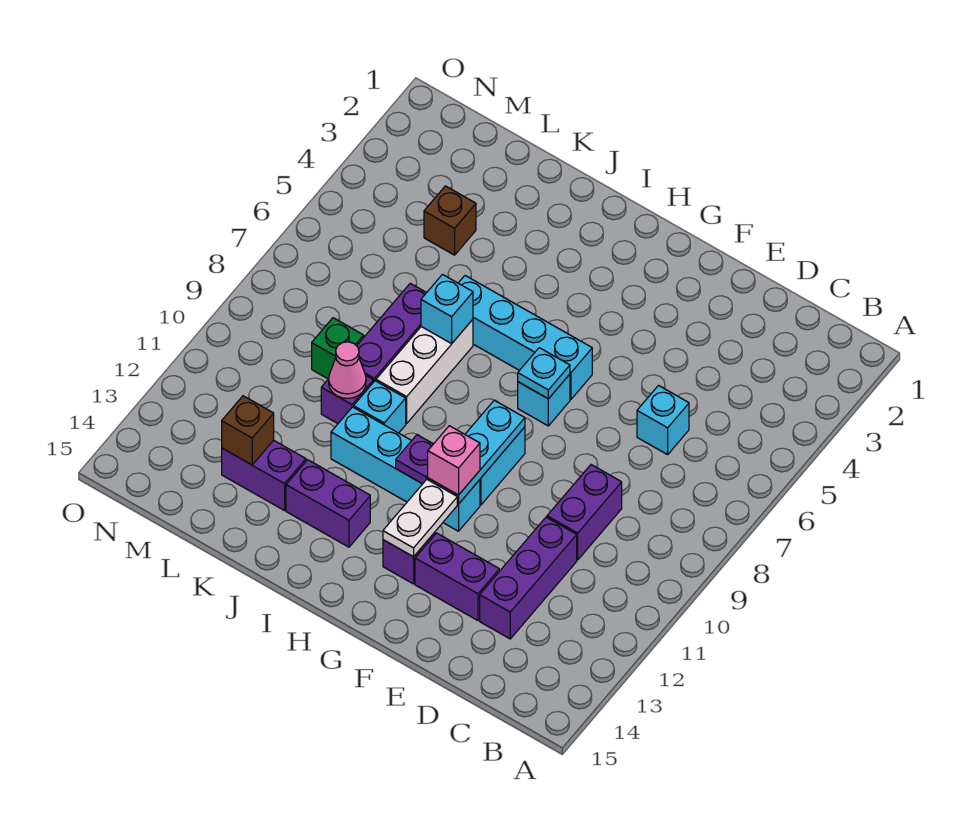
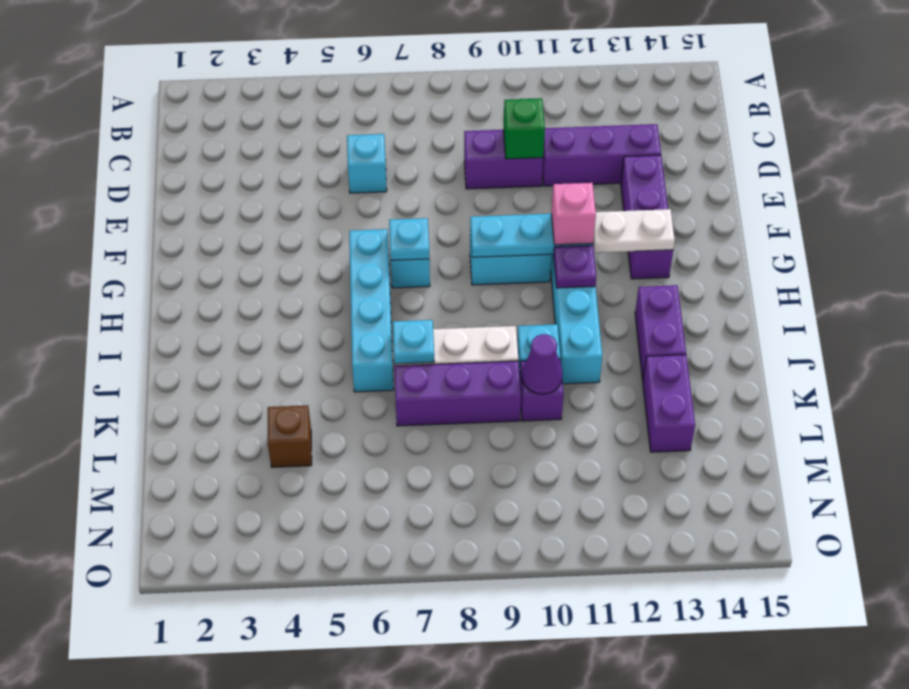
cyan brick J7 level 2 -> cyan plate J7 level 2
pink cone K10 level 2 -> purple cone K10 level 2
green brick L9 level 1 -> green brick D10 level 2
brown brick L13 level 2 -> none

